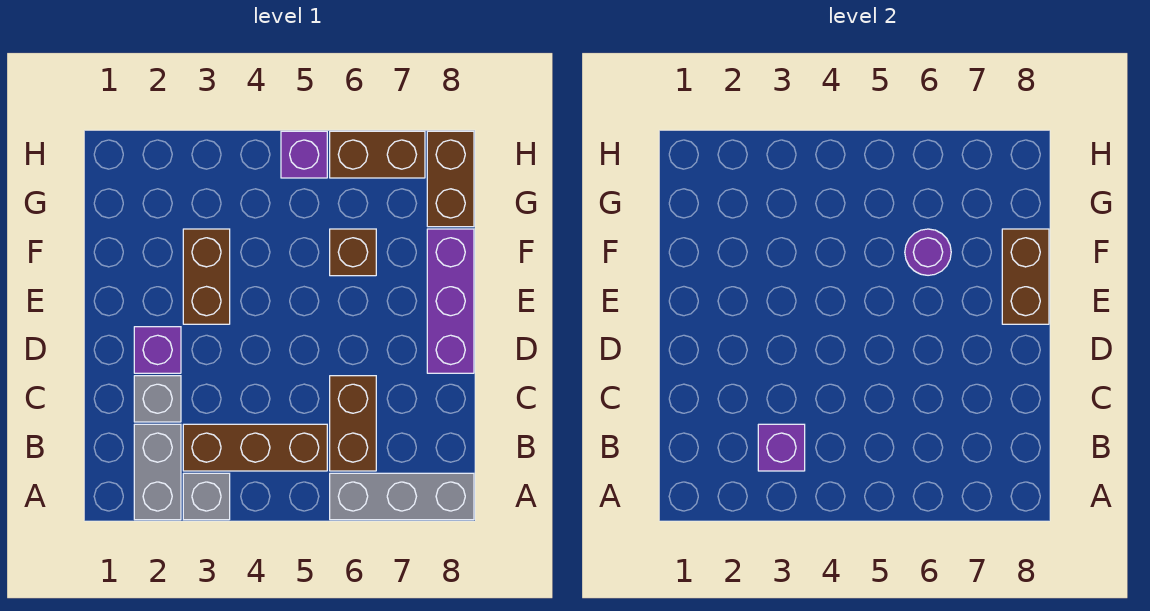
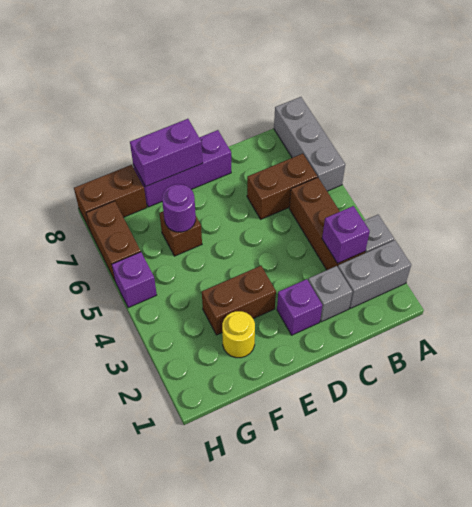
brown brick E8:F8 level 2 -> purple brick E8:F8 level 2
none -> yellow round brick F2 level 1

